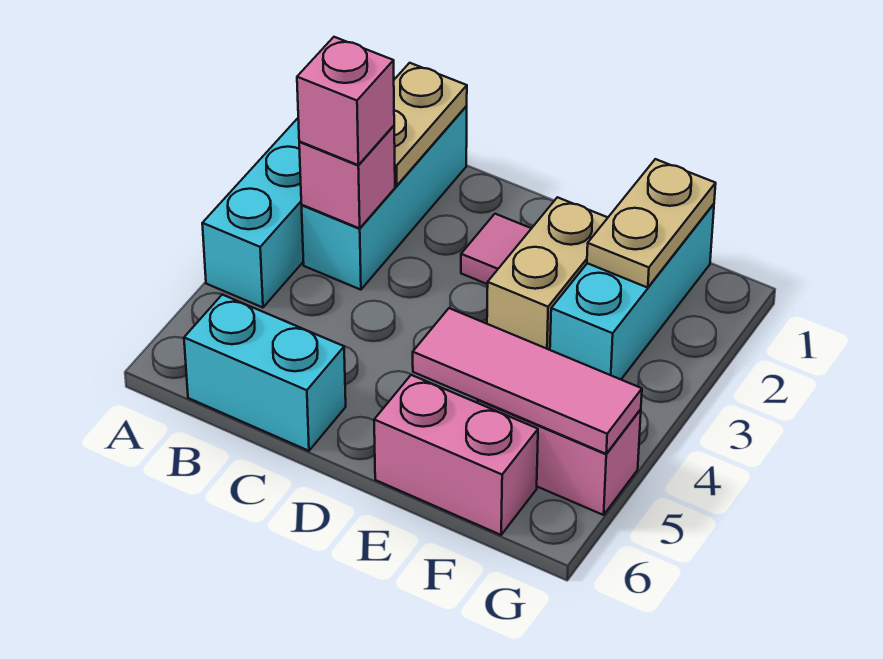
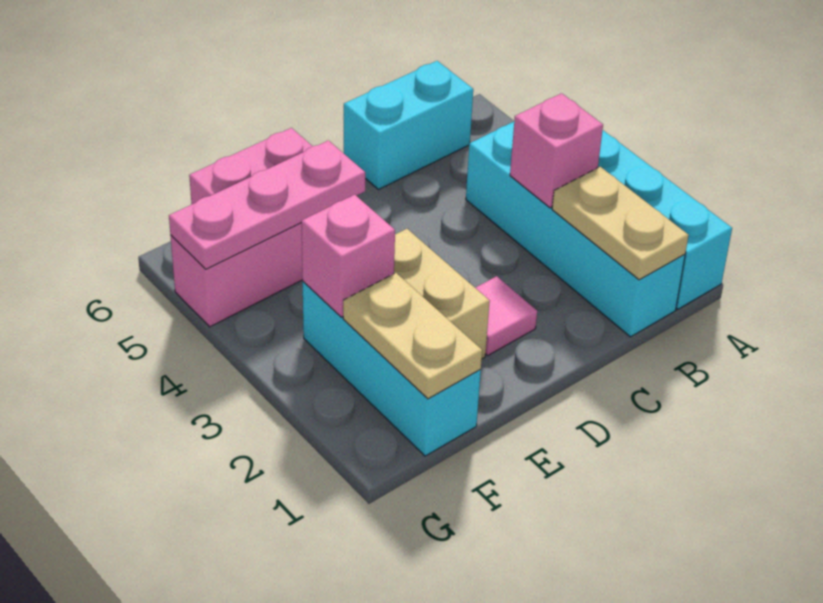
cyan brick B1:B3 level 1 -> cyan brick B1:B4 level 1
pink brick B3 level 3 -> pink brick F3 level 2
pink tile E5:G5 level 2 -> pink plate E5:G5 level 2

